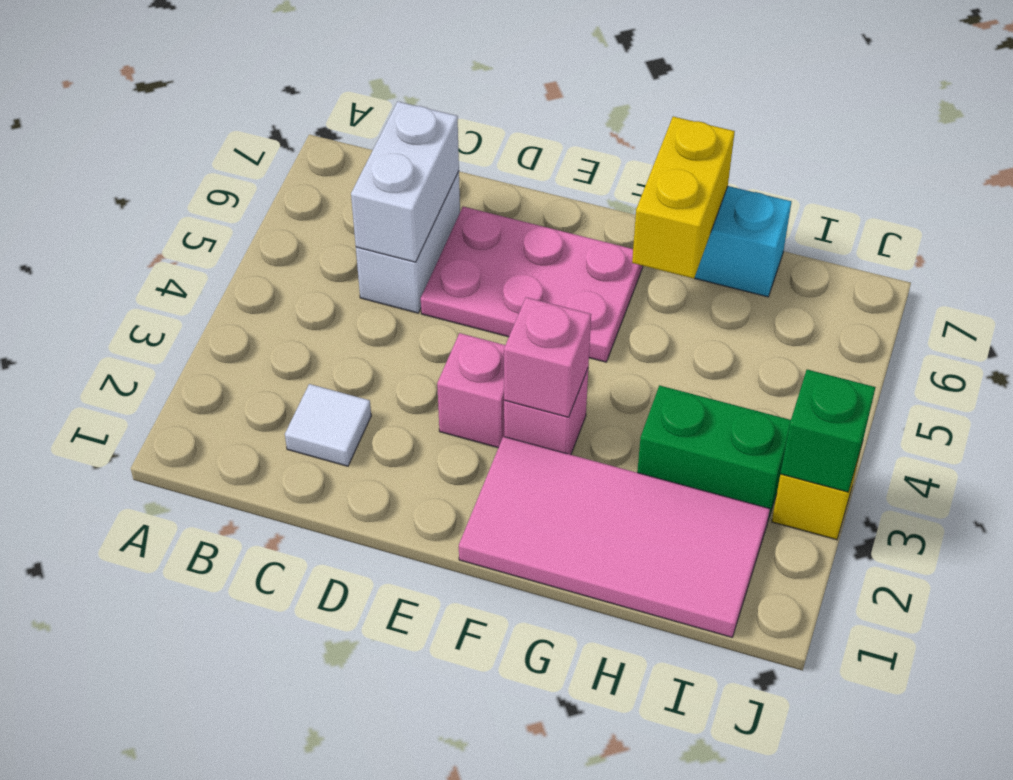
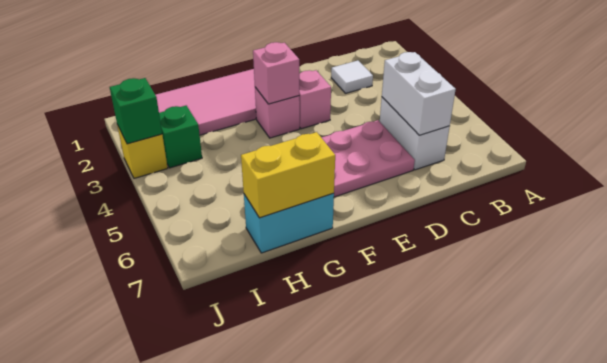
yellow brick G6:G7 level 2 -> yellow brick G7:H7 level 2
green brick H3:I3 level 1 -> green brick I3 level 1

